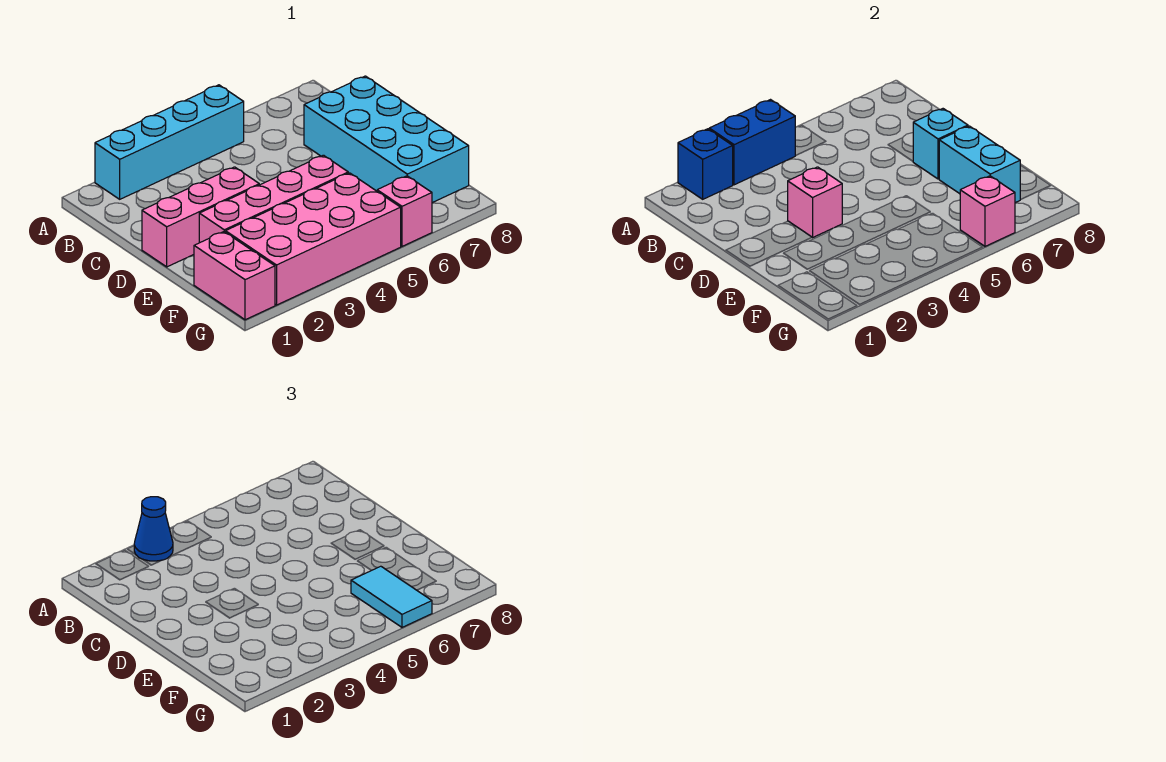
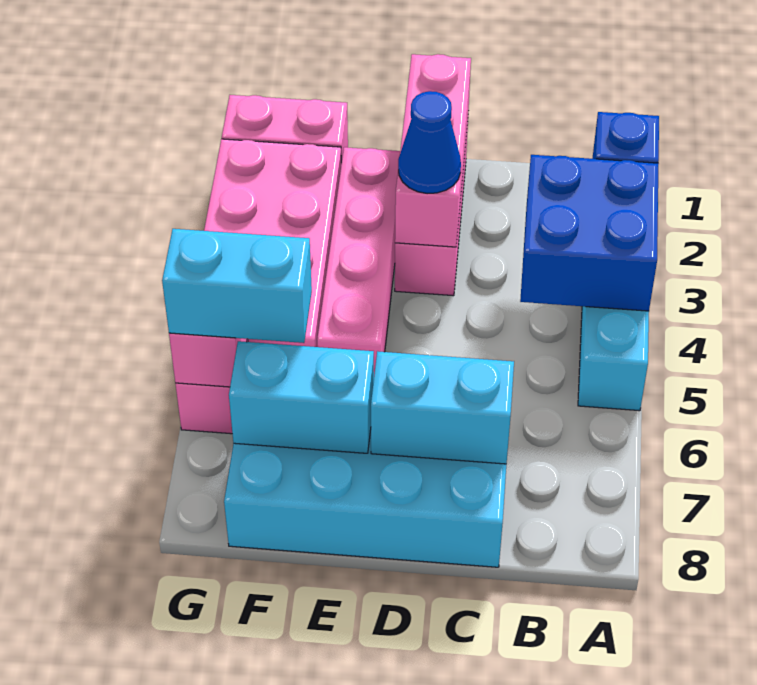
blue brick A3:A4 level 2 -> blue brick A3:B4 level 2
blue cone A3 level 3 -> blue cone D3 level 3
pink brick D3 level 2 -> pink brick D1:D3 level 2
cyan brick D7 level 2 -> cyan brick C7:D7 level 2
cyan tile F6:G6 level 3 -> cyan brick F6:G6 level 3

